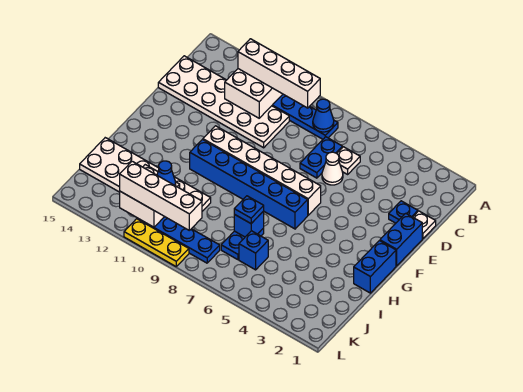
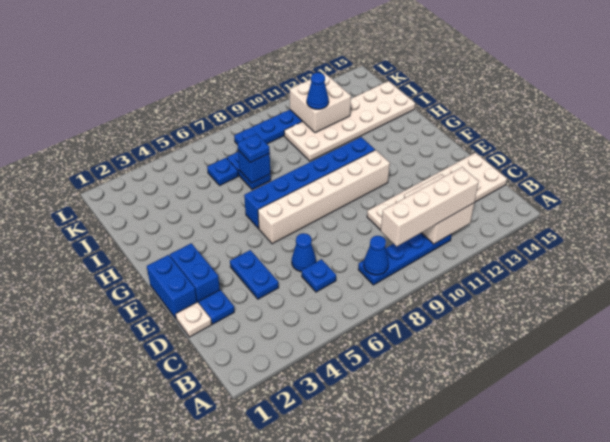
white plate C6 level 1 -> blue plate C6 level 1
blue plate C7:D7 level 1 -> blue plate D4:E4 level 1
white cone D6 level 1 -> blue cone D6 level 1
blue brick G1:H1 level 1 -> blue brick E2:F2 level 1
blue brick J6 level 1 -> blue plate J6 level 1
white brick K9:K12 level 3 -> none
yellow plate L9:L11 level 1 -> none

